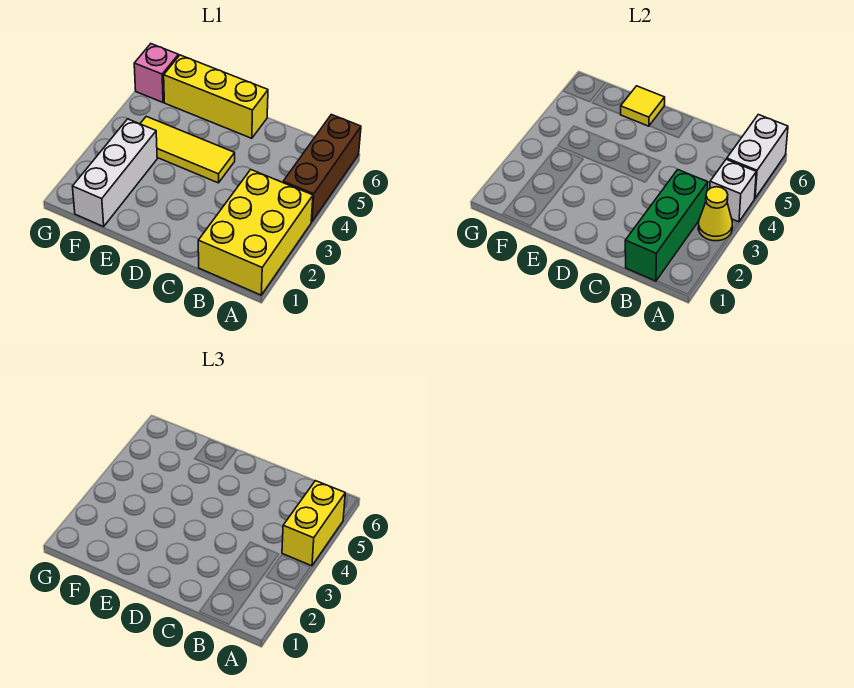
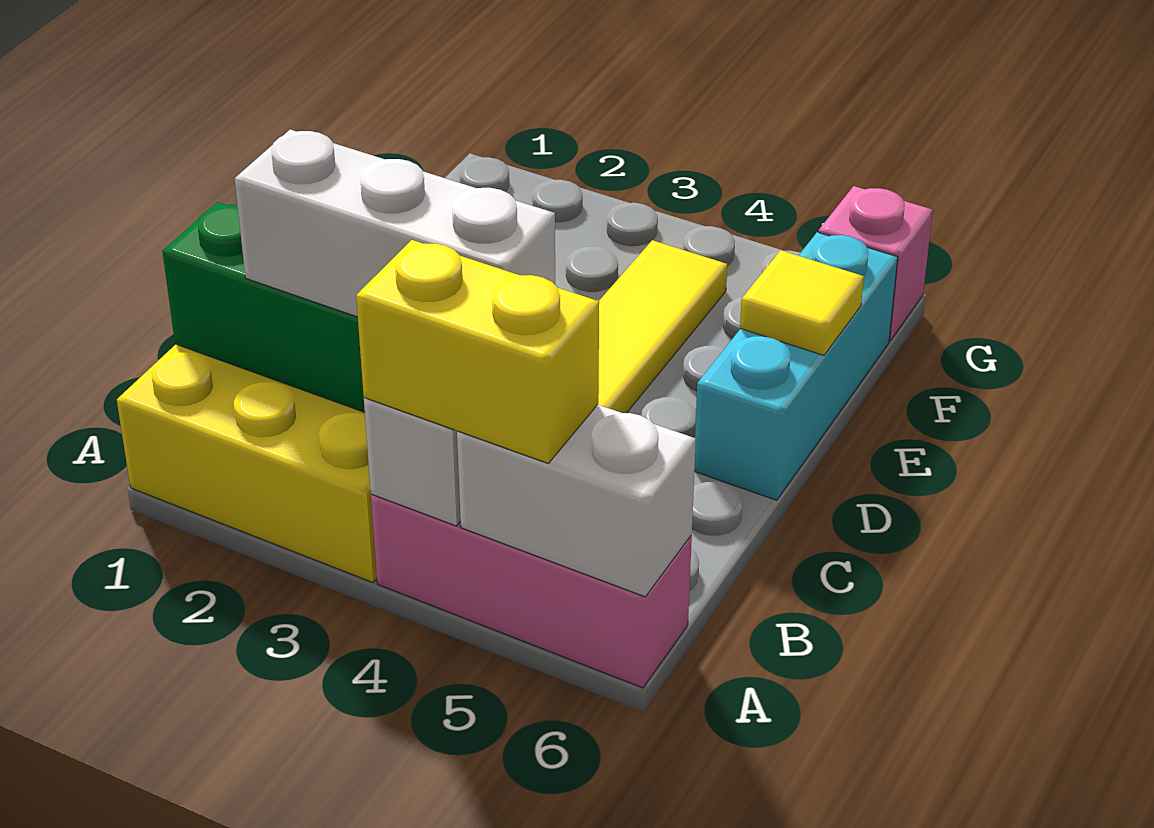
yellow cone A3 level 2 -> none
brown brick A4:A6 level 1 -> pink brick A4:A6 level 1
yellow brick D6:F6 level 1 -> cyan brick D6:F6 level 1
white brick F1:F3 level 1 -> white brick B2:B4 level 3

